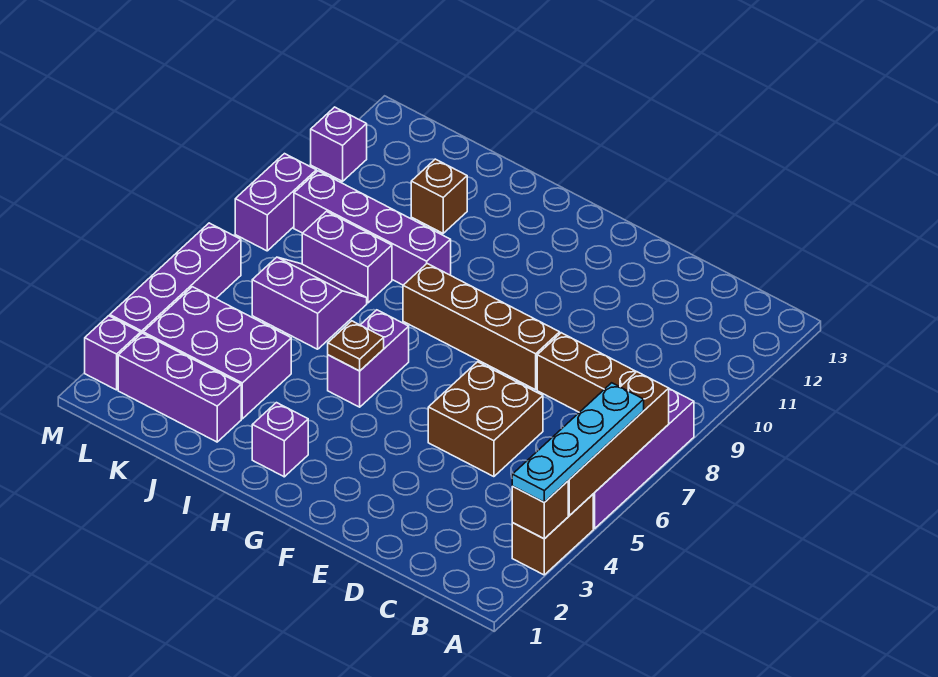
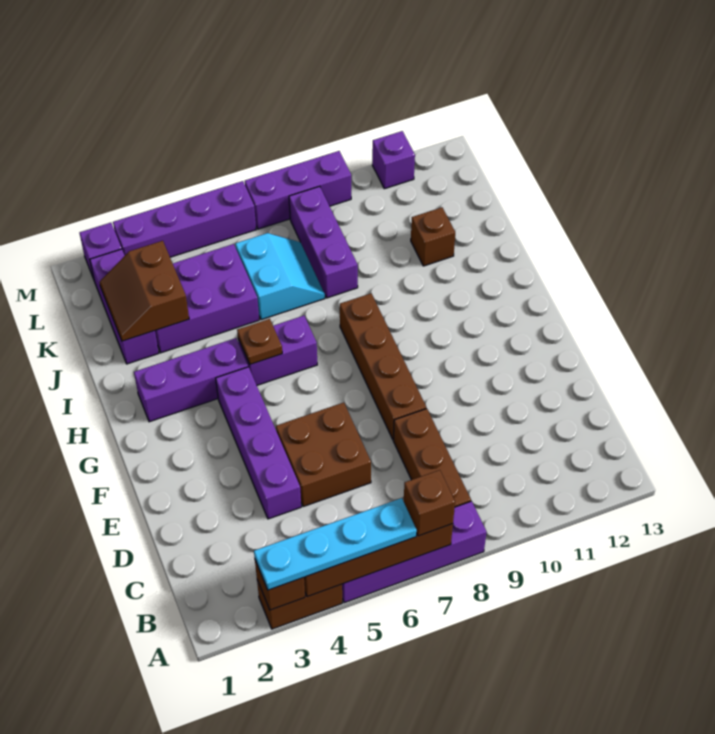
none -> brown brick A7 level 3
purple brick H2 level 1 -> purple brick H2:H4 level 1
purple brick I9:L9 level 1 -> purple brick D4:G4 level 1
none -> brown slope J2:K3 level 2 top 3
purple brick J3:L4 level 1 -> purple brick J3:K5 level 1
purple slope J6:K7 level 1 top 6 -> cyan slope J6:K7 level 1 top 6
purple brick J8:K8 level 1 -> purple brick J8:L8 level 1
purple brick M8:M9 level 1 -> purple brick M7:M9 level 1

